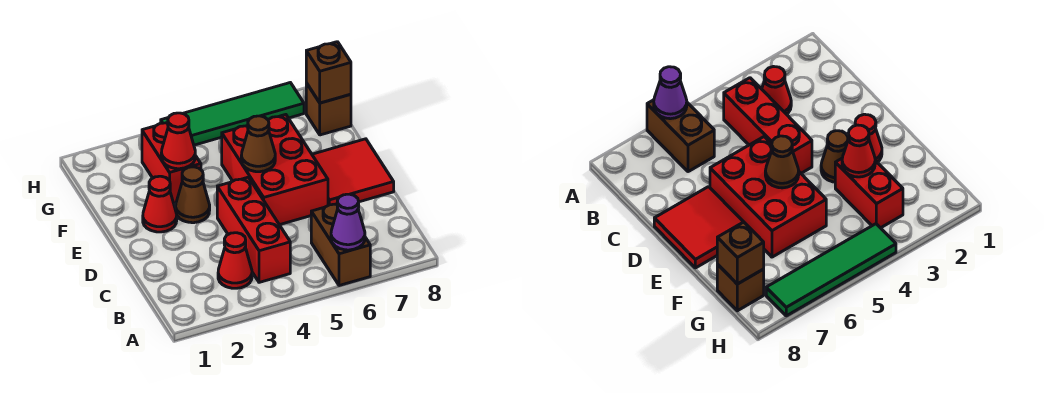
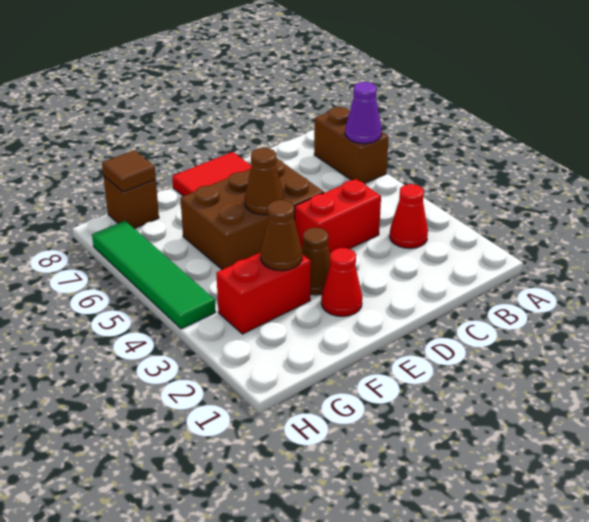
brown brick A6:B6 level 1 -> brown brick A6:A7 level 1
red brick B4:D4 level 1 -> red brick C4:D4 level 1
red brick D5:F6 level 1 -> brown brick D5:F6 level 1
red cone F3 level 2 -> brown cone F3 level 2
brown brick G8 level 2 -> brown tile G8 level 2

